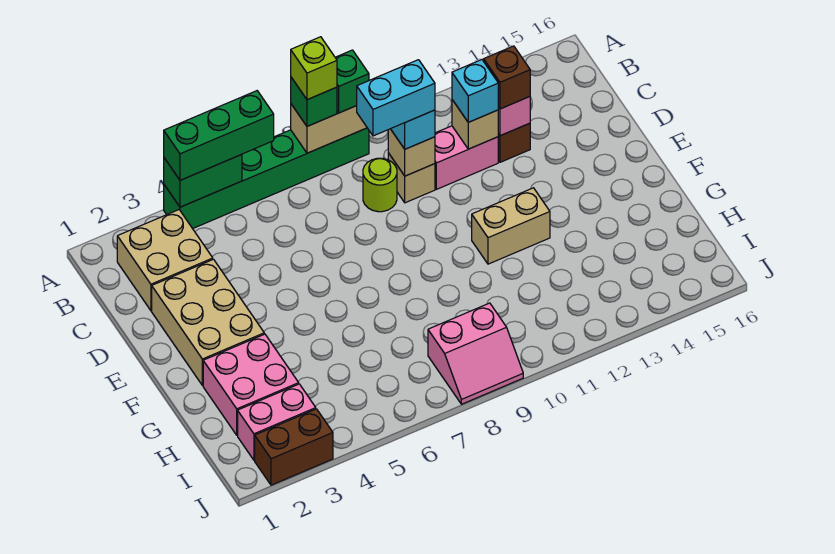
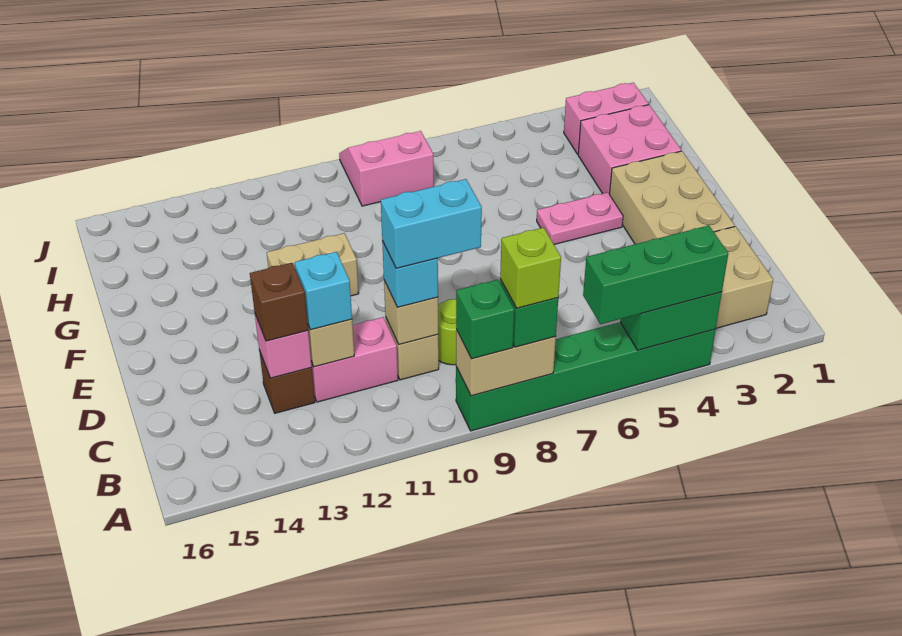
none -> pink plate F4:F5 level 1
brown brick J2:J3 level 1 -> none

